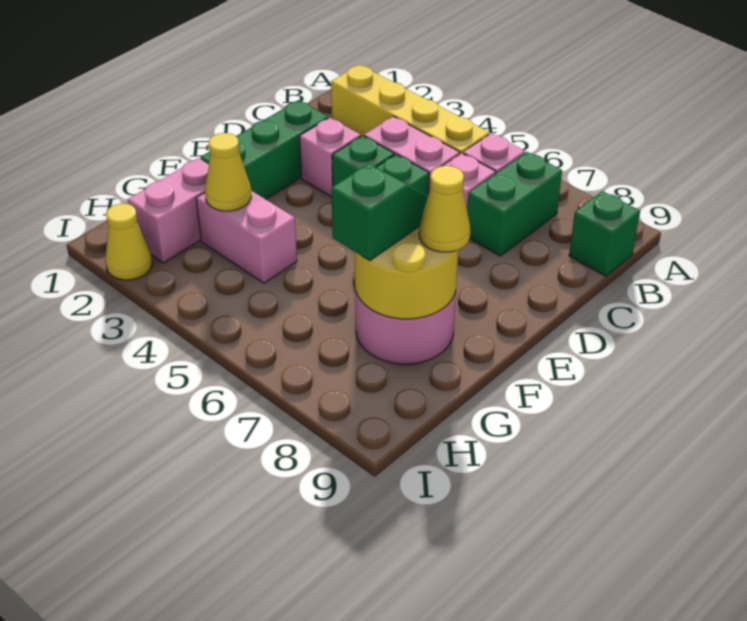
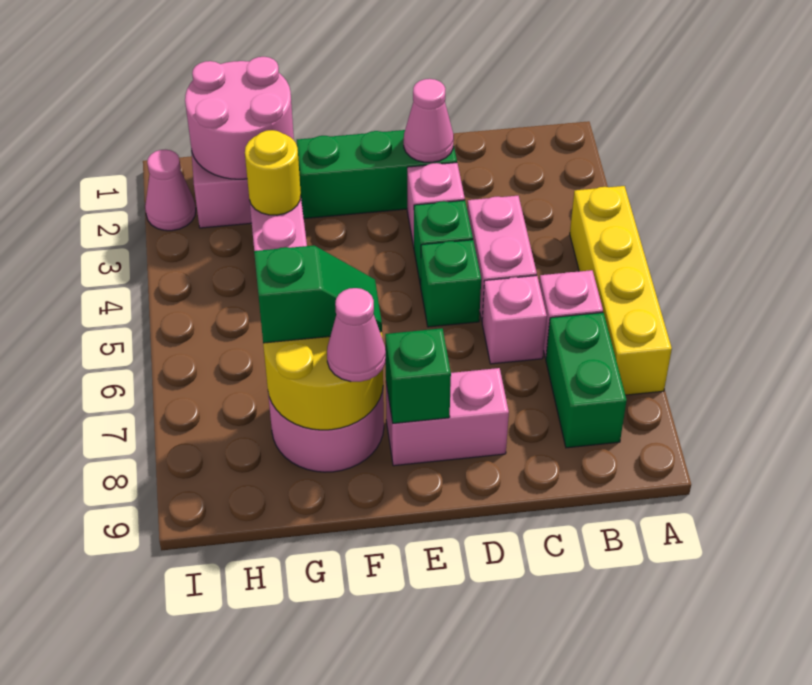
yellow brick B2:B5 level 1 -> yellow brick A4:A7 level 1
green brick B7:C7 level 1 -> green brick B7:B8 level 1
green brick B9 level 1 -> green brick E8 level 2
none -> pink cone D2 level 2
none -> pink brick D8:E8 level 1
yellow cone F8 level 3 -> pink cone F8 level 3
none -> pink round brick G1:H2 level 2
yellow cone G3 level 2 -> yellow round brick G3 level 2
yellow cone I2 level 1 -> pink cone I2 level 1

